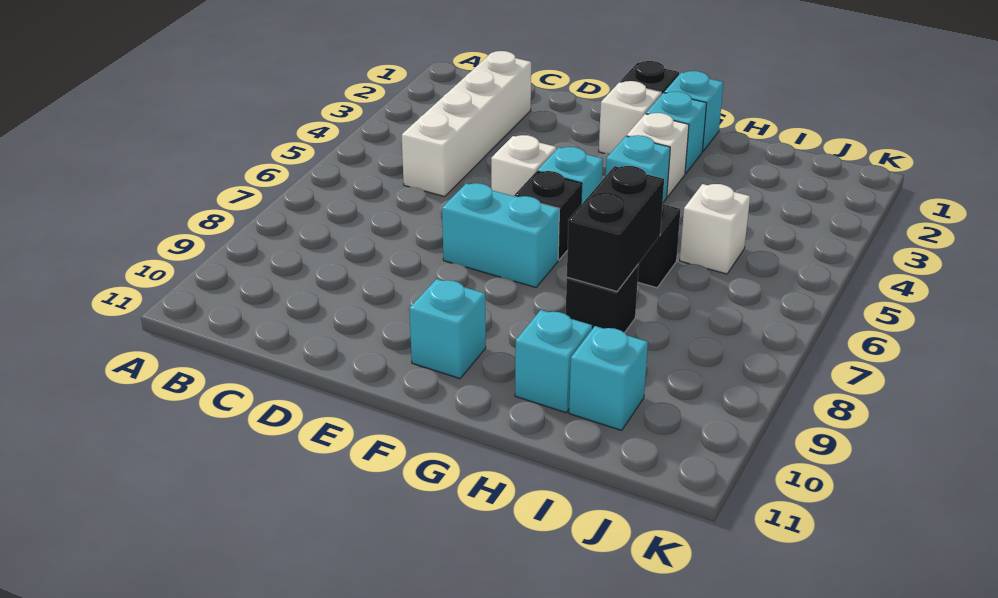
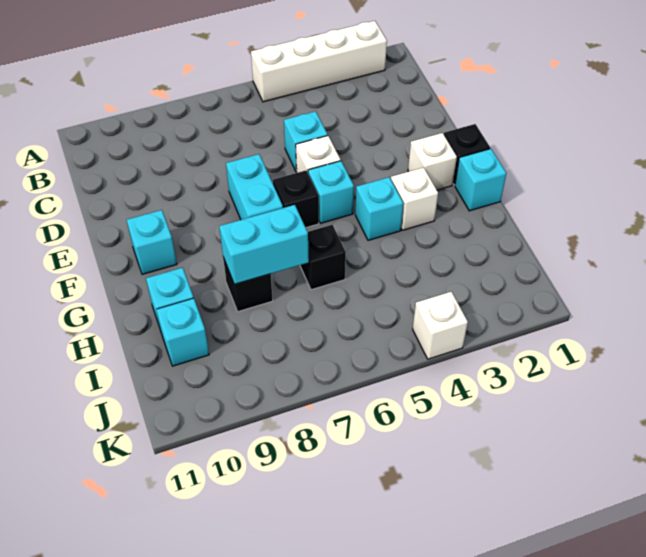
white brick C2:C5 level 1 -> white brick A2:A5 level 1
cyan brick G2 level 1 -> cyan brick D5 level 1
black brick H7:H8 level 2 -> cyan brick H7:H8 level 2
white brick I5 level 1 -> white brick K4 level 1

